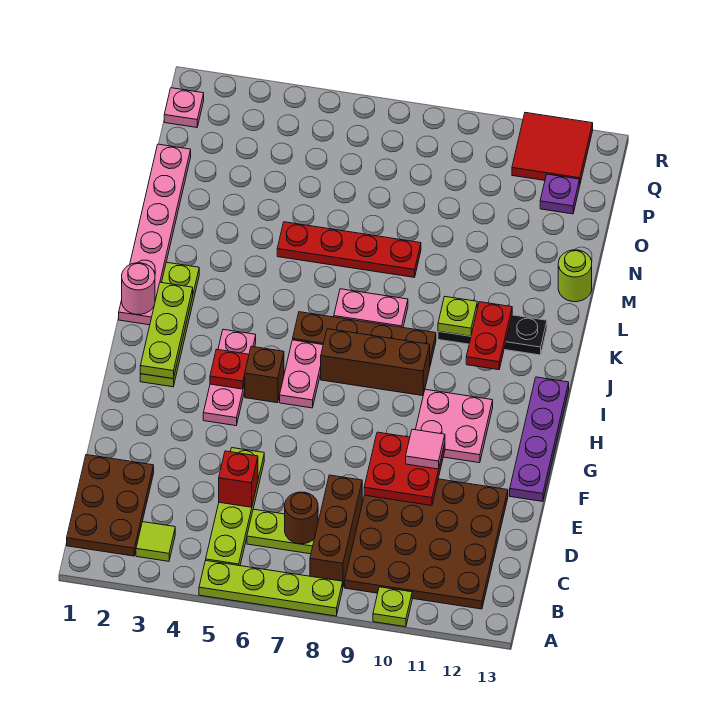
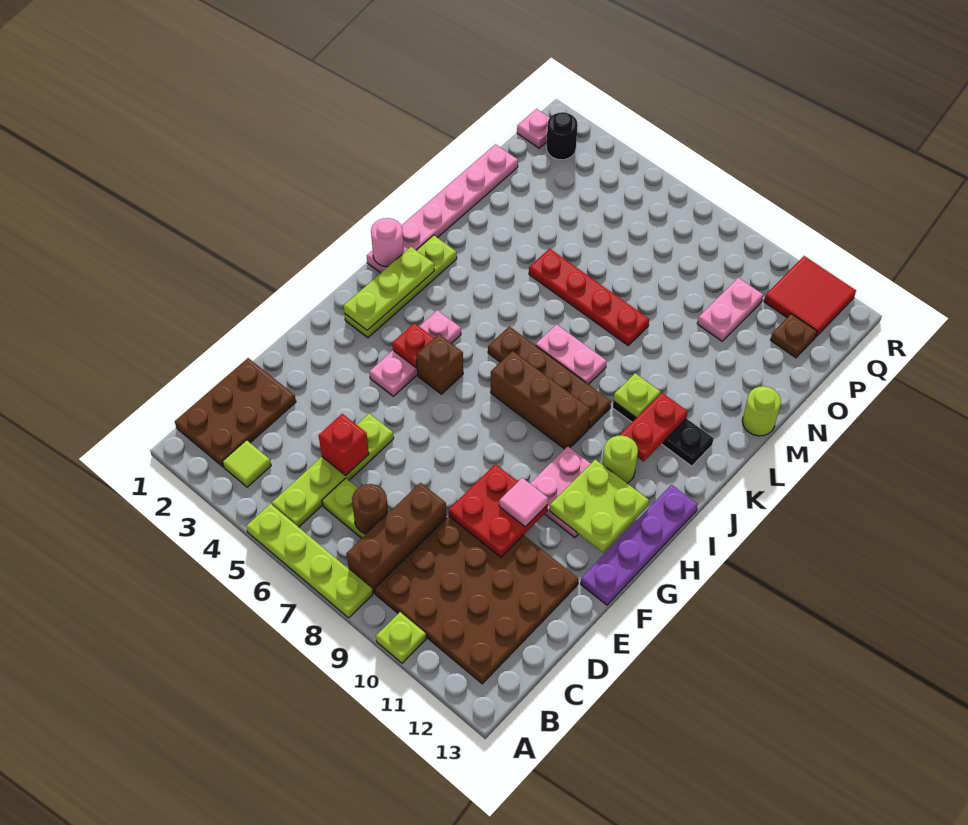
none -> lime plate G11:H12 level 2
pink plate H6:I6 level 1 -> pink plate O10:P10 level 1
none -> lime round brick I11 level 1
purple plate P12 level 1 -> brown plate P12 level 1
none -> black round brick Q2 level 1

